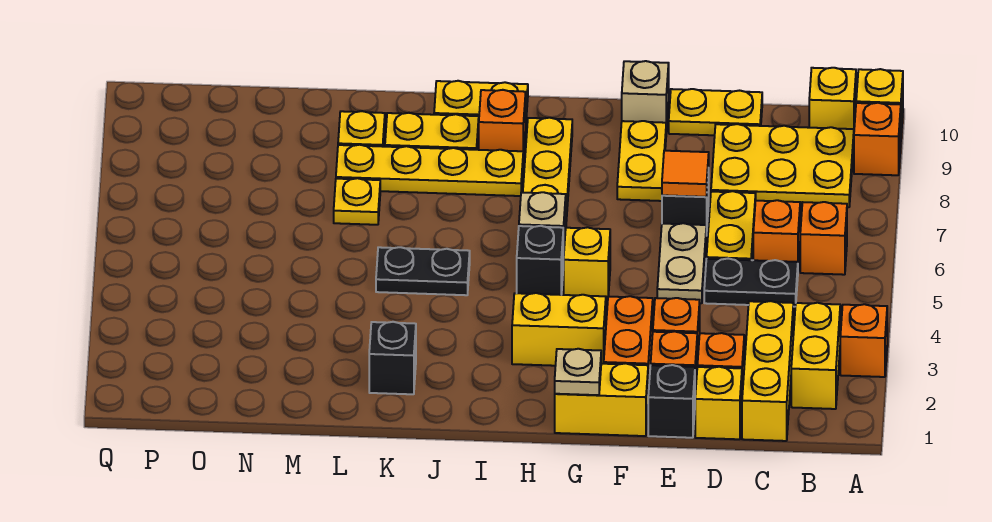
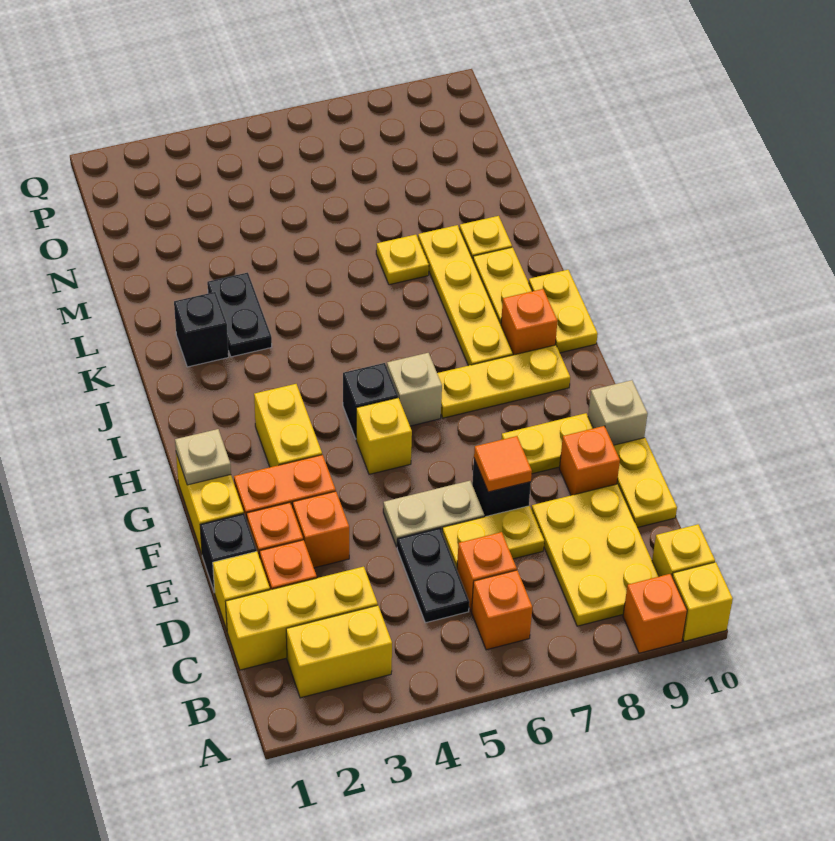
orange brick A3 level 1 -> orange brick E9 level 1
black plate J5:K5 level 1 -> black plate K3:L3 level 1

